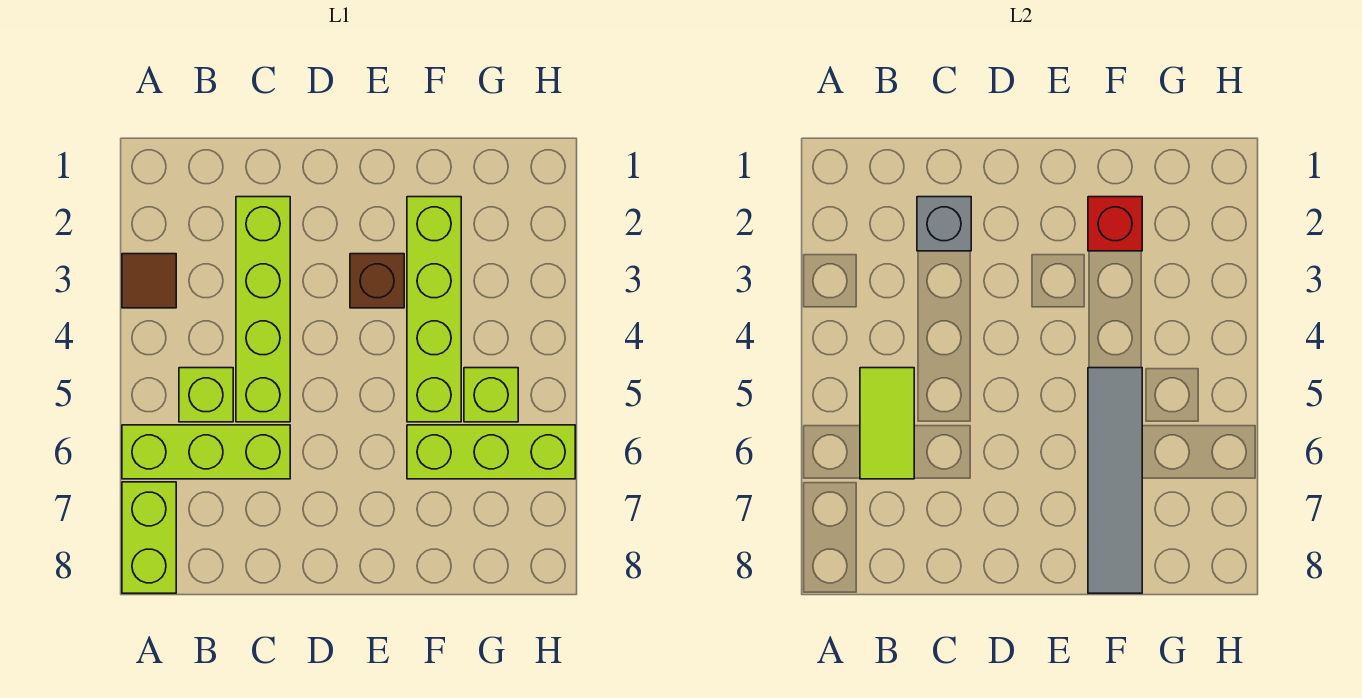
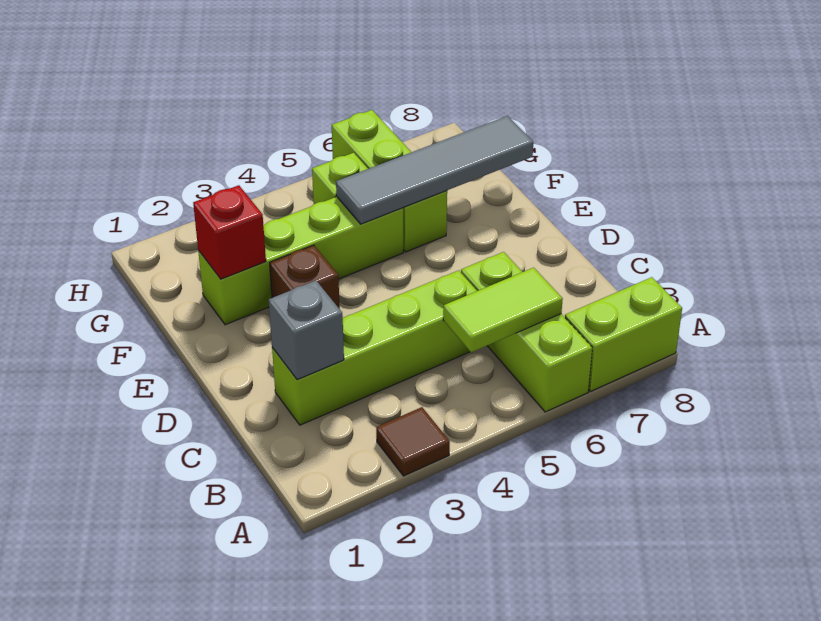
lime brick B5 level 1 -> none

